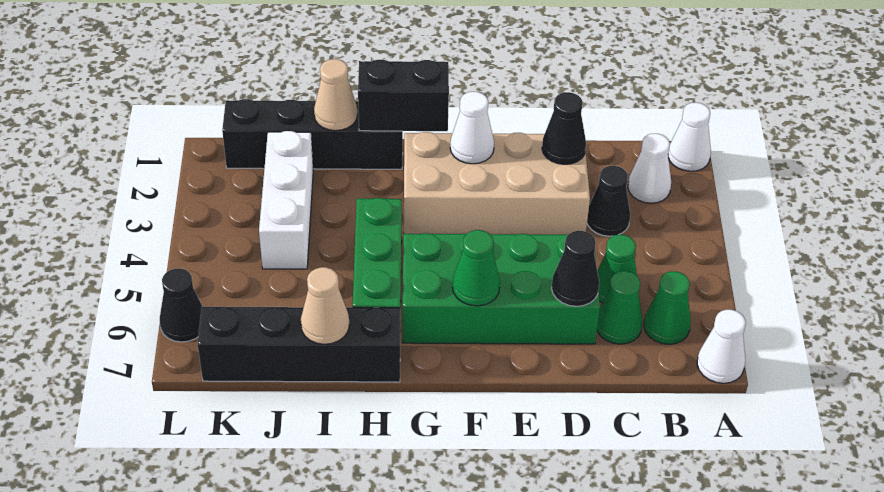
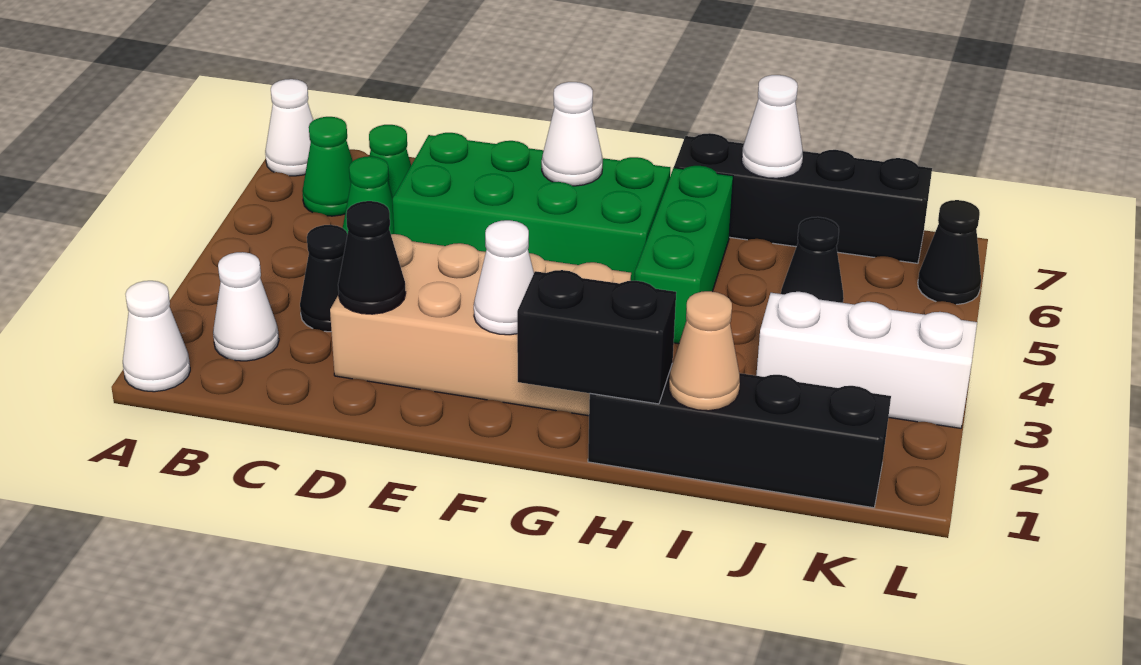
black cone D6 level 2 -> black cone J5 level 1
green cone F6 level 2 -> white cone F6 level 2
tan cone I7 level 2 -> white cone I7 level 2
white brick J2:J4 level 1 -> white brick J3:L3 level 1

